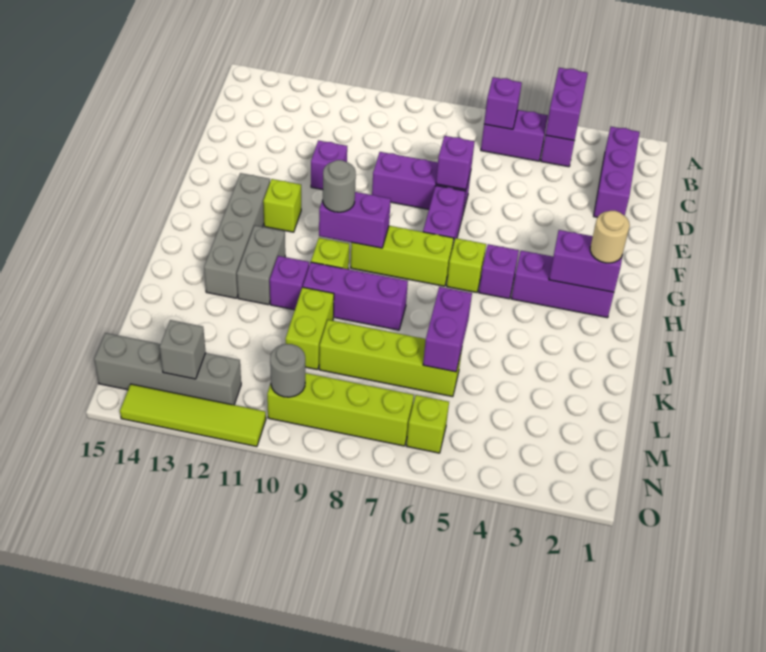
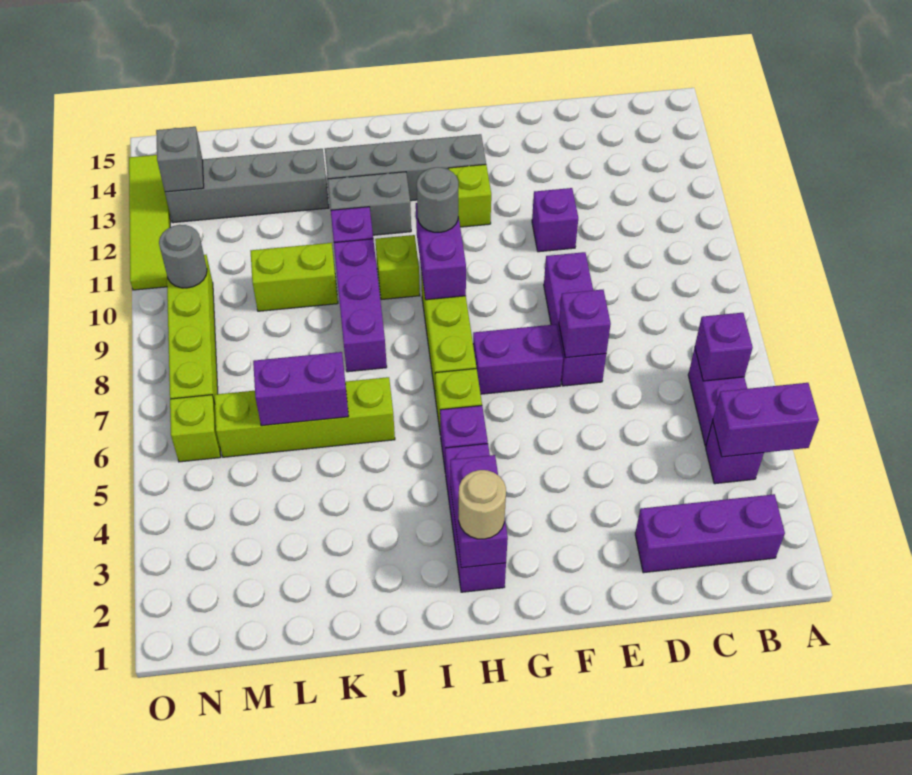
lime brick L6:L9 level 1 -> lime brick J6:M6 level 1
grey brick N12:N15 level 1 -> grey brick K13:N13 level 1

